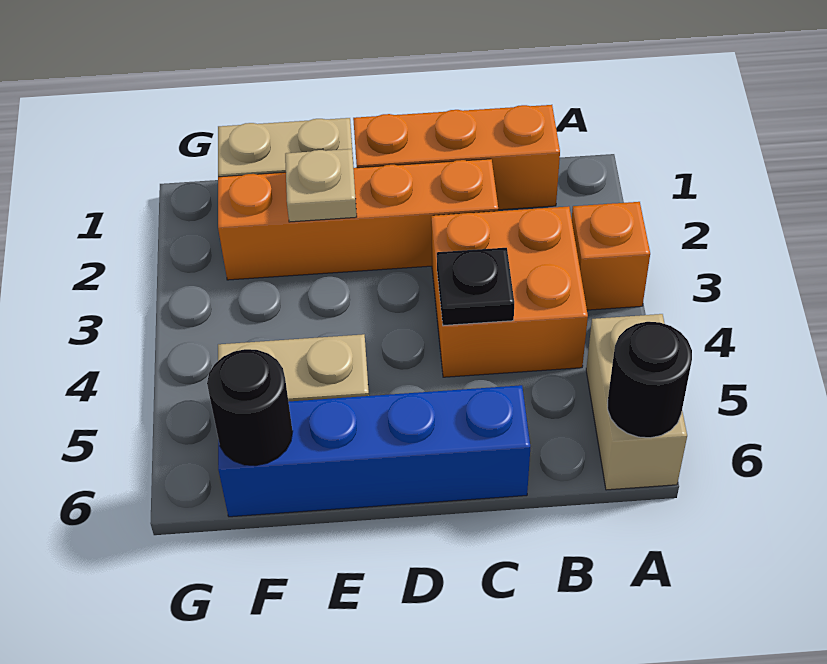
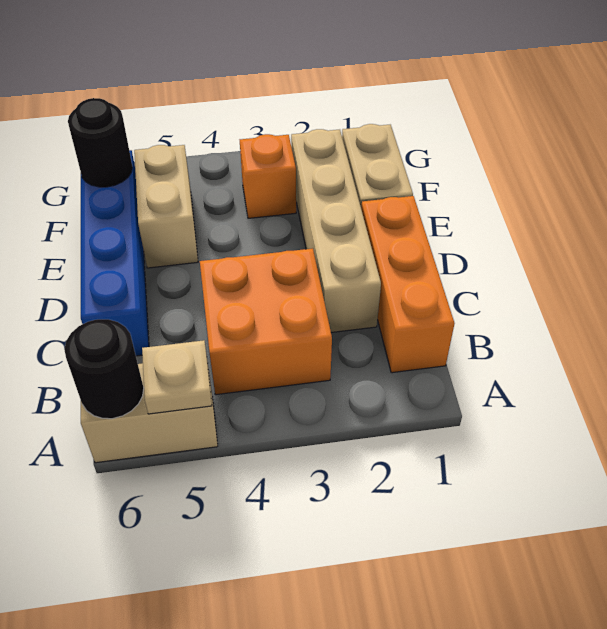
orange brick A3 level 1 -> orange brick F3 level 1
orange brick C2:F2 level 1 -> tan brick C2:F2 level 1
black plate C4 level 2 -> none
tan plate E2 level 2 -> tan plate A5 level 2

